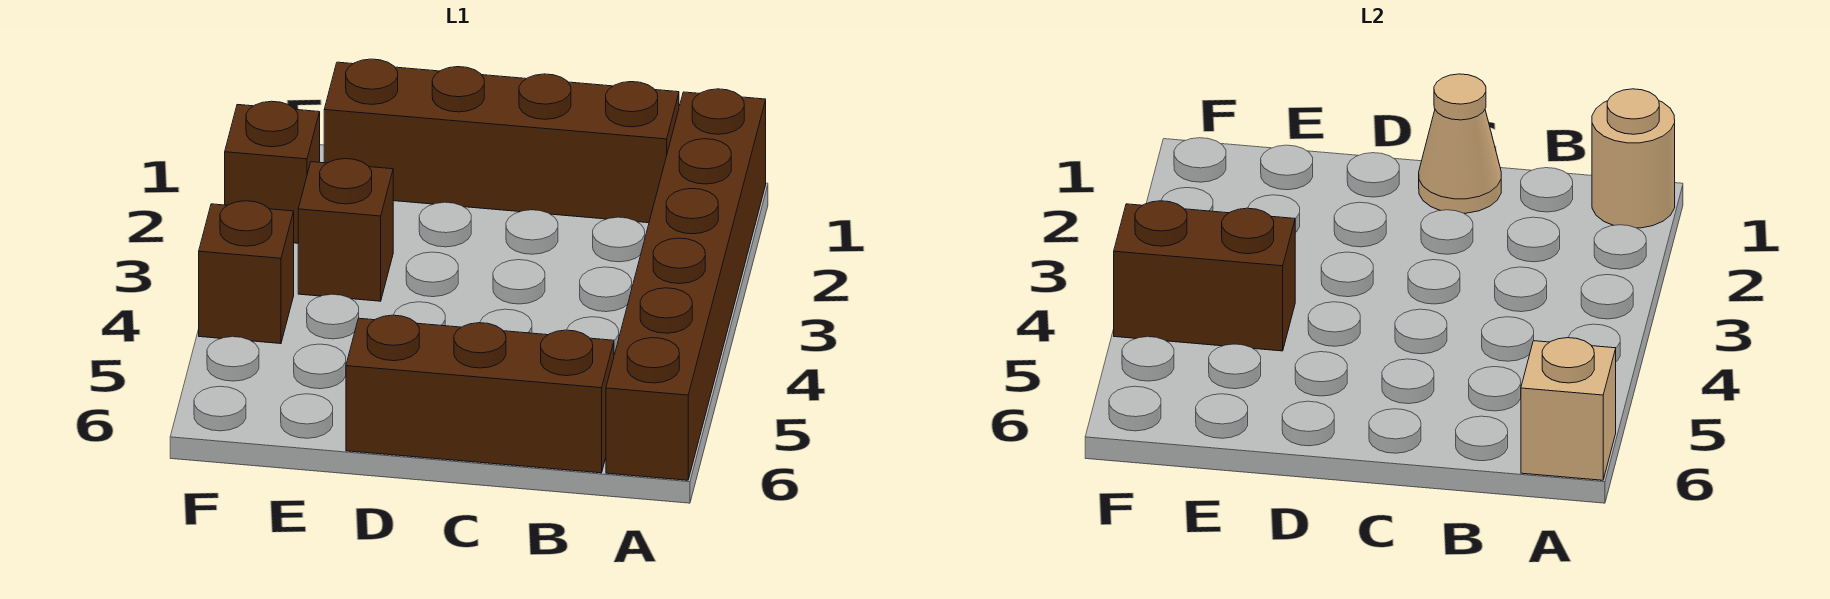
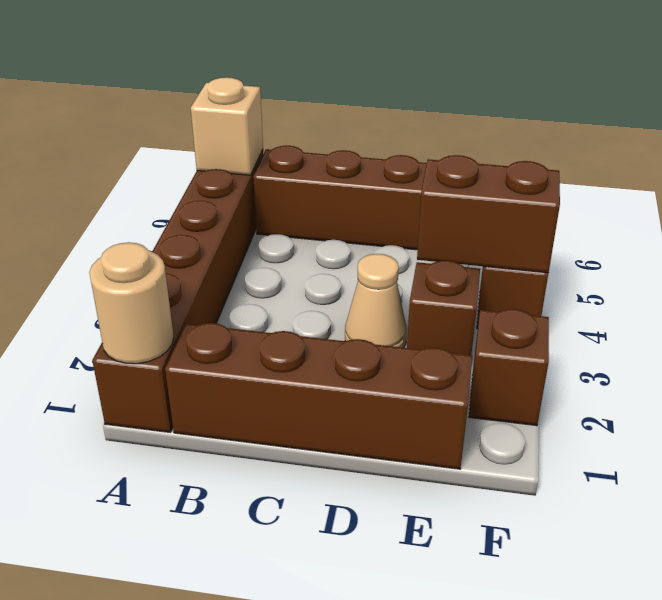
tan cone C1 level 2 -> tan cone D3 level 1

